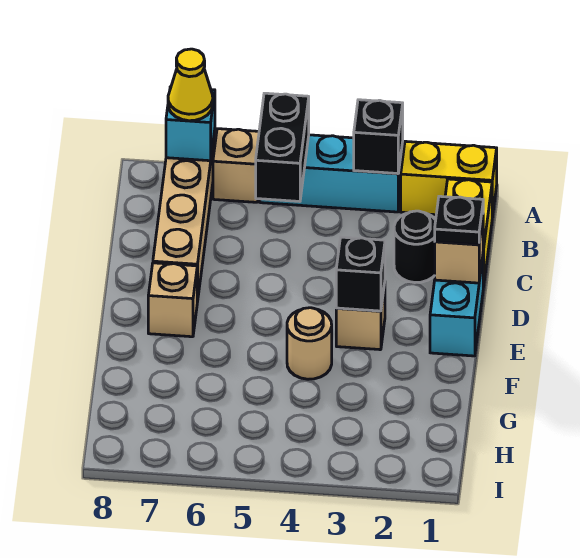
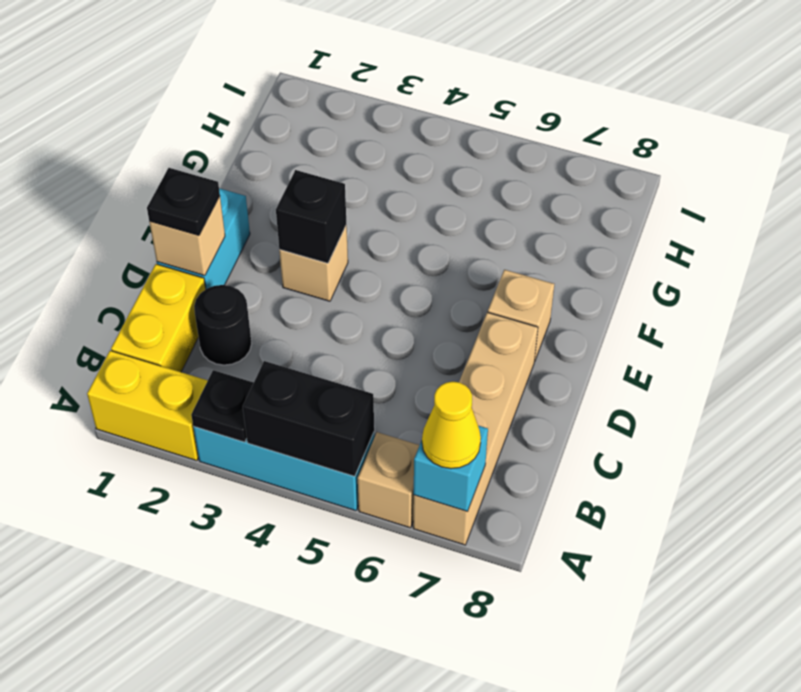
black brick A3 level 2 -> black plate A3 level 2
black brick A5:B5 level 2 -> black brick A4:A5 level 2
tan round brick F4 level 1 -> none

